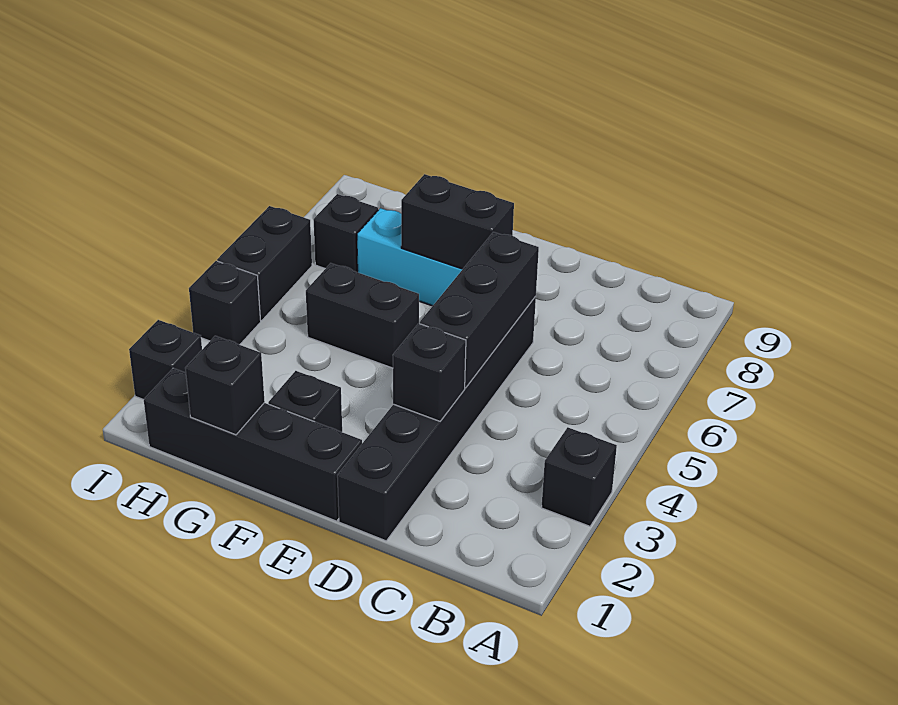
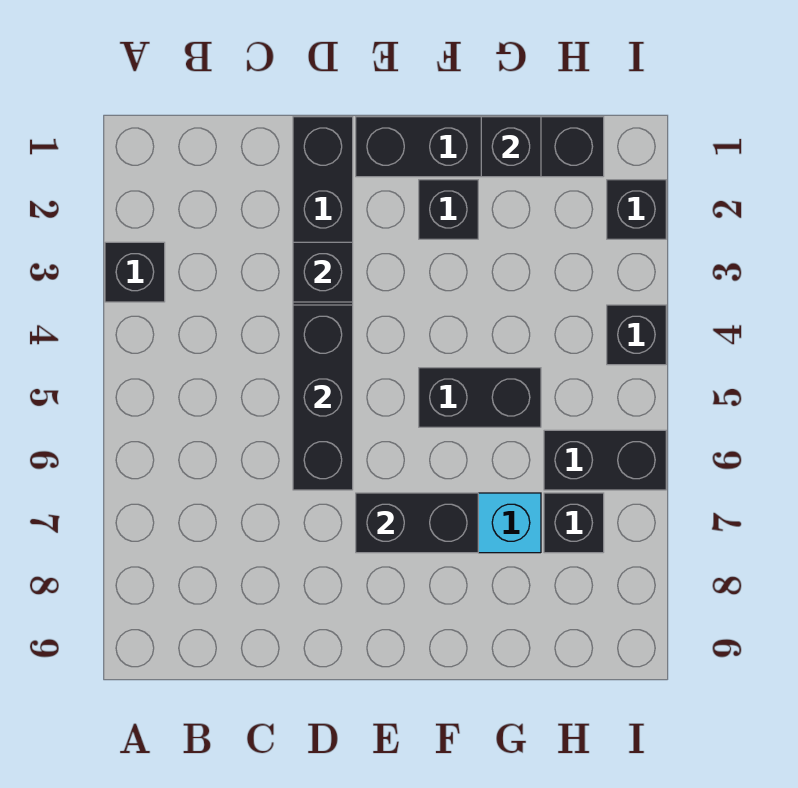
black brick I5:I6 level 1 -> black brick H6:I6 level 1

